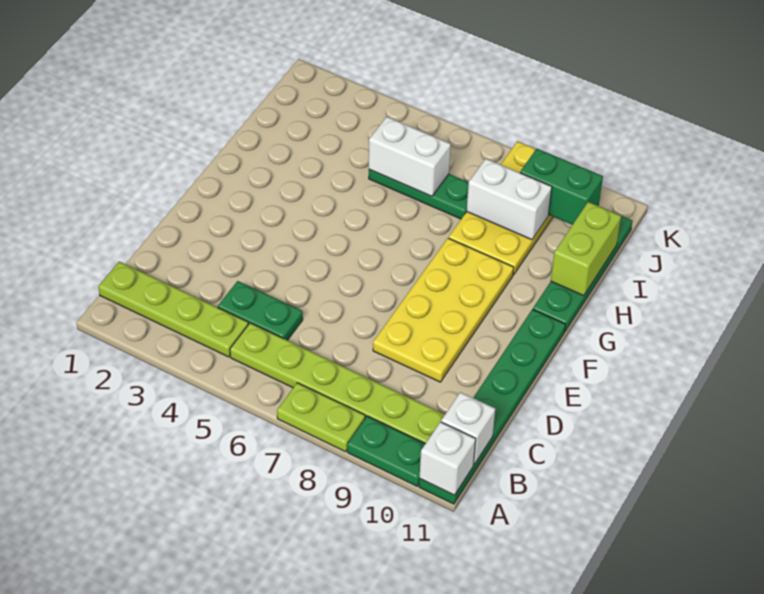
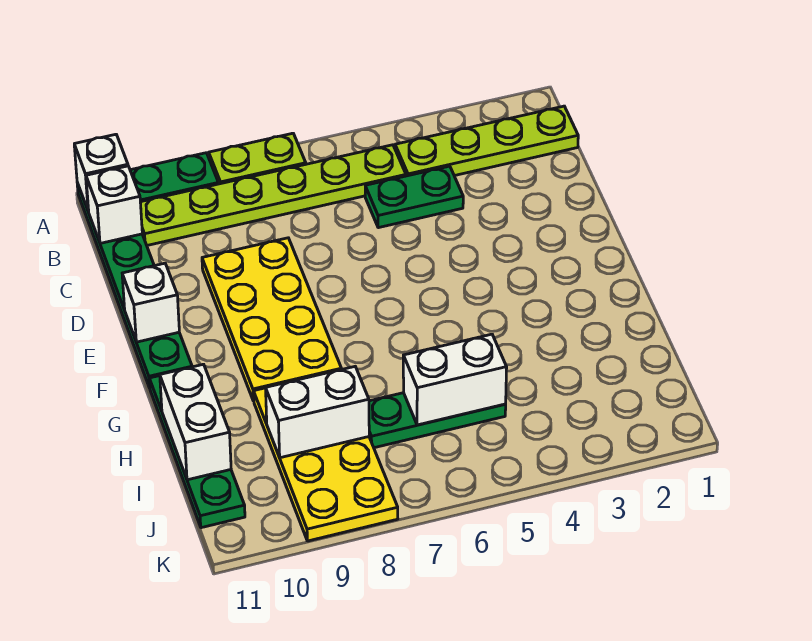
none -> white brick E11 level 2
lime brick H11:I11 level 2 -> white brick H11:I11 level 2
green brick J9:J10 level 2 -> none

